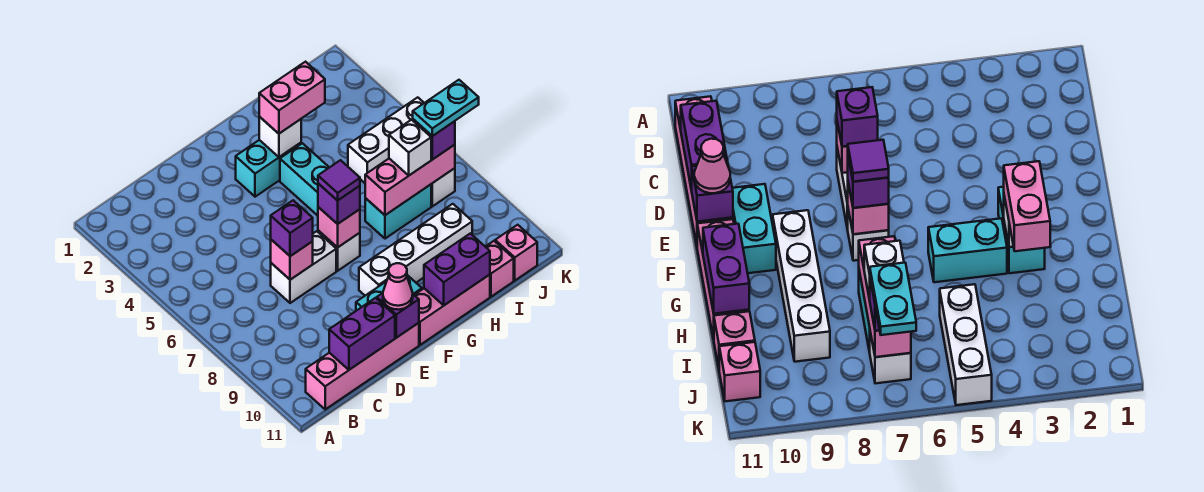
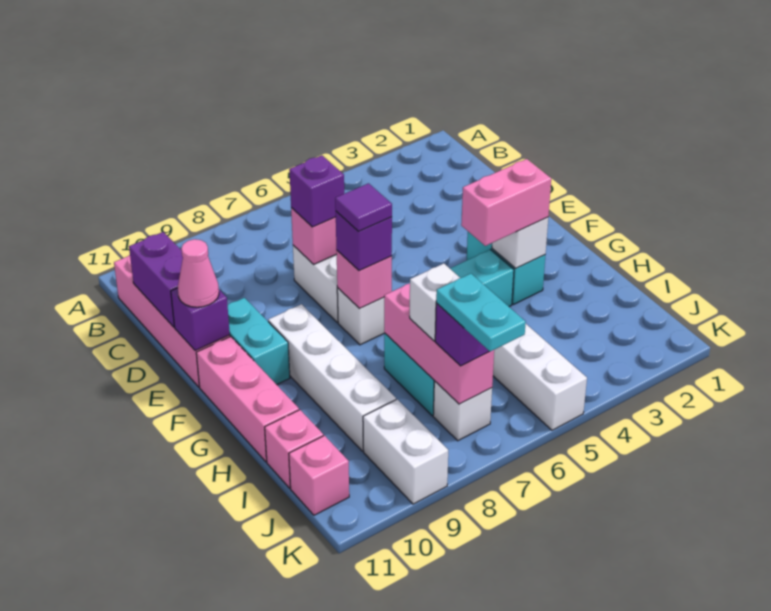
pink brick G3:H3 level 3 -> pink brick G3:G4 level 3
purple brick G11:H11 level 2 -> none
none -> white brick J9:K9 level 1

